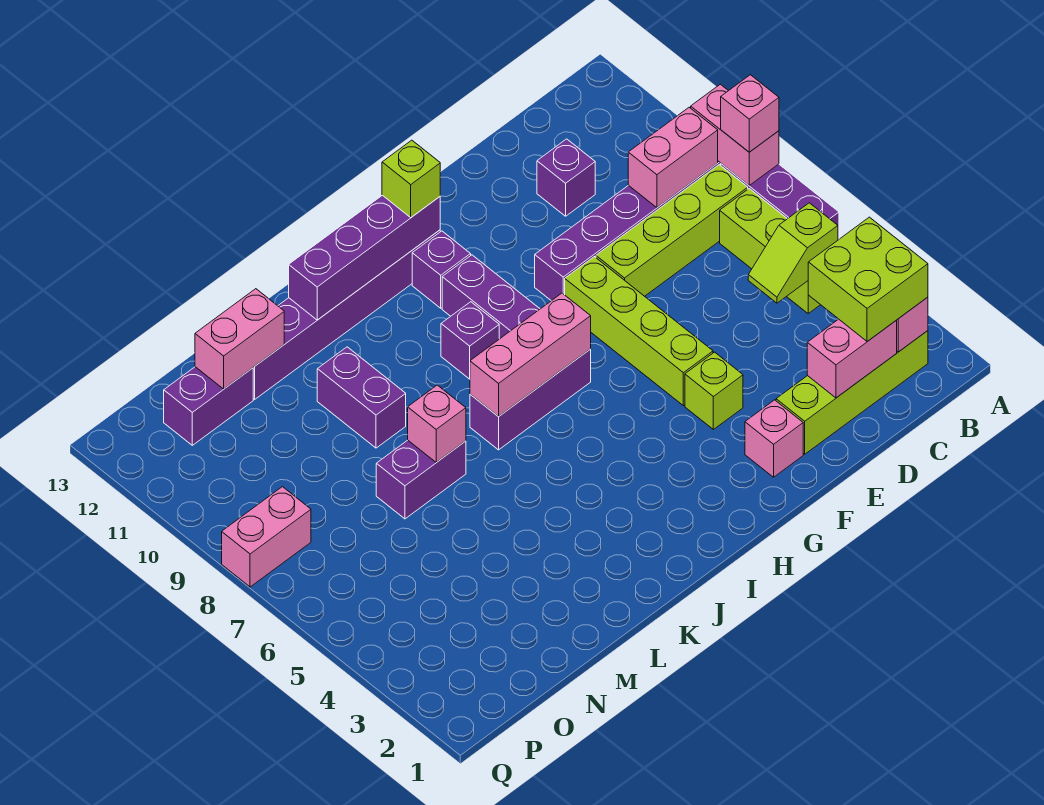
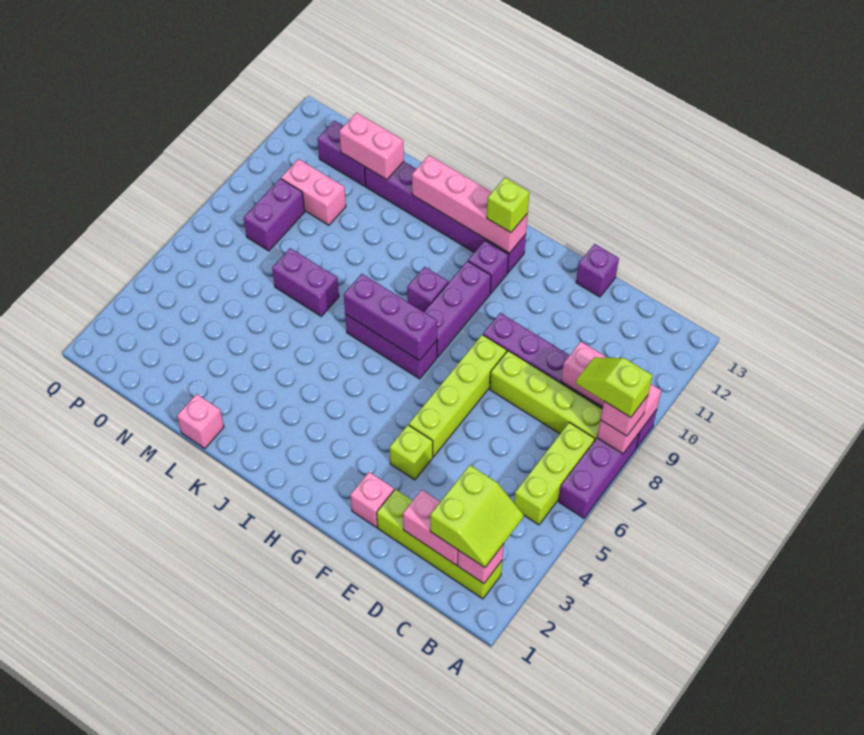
lime brick B2:C3 level 3 -> lime slope B2:C3 level 3 top C
lime slope B5:C5 level 2 top B -> lime slope A8:B8 level 4 top A
purple brick D11 level 1 -> purple brick E13 level 1
pink brick H7:J7 level 2 -> purple brick H7:J7 level 2
purple brick H12:K12 level 2 -> pink brick H12:K12 level 2
pink brick L7 level 2 -> pink brick L1 level 1
purple brick L9:L10 level 1 -> purple brick O8:O9 level 1
pink brick P8:Q8 level 1 -> pink brick N10:O10 level 1

